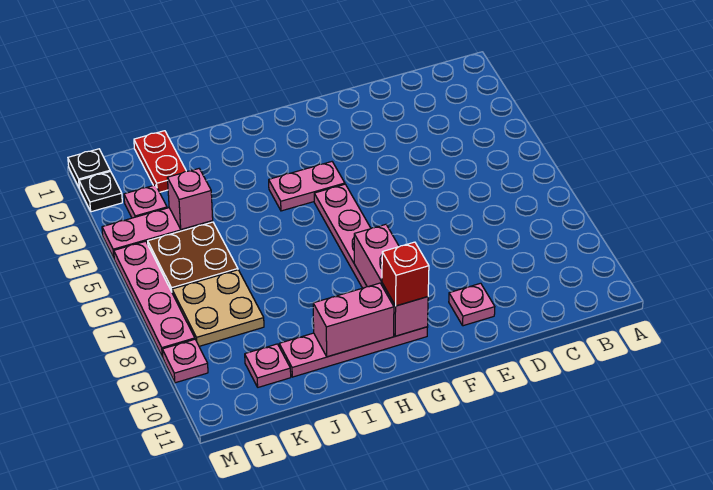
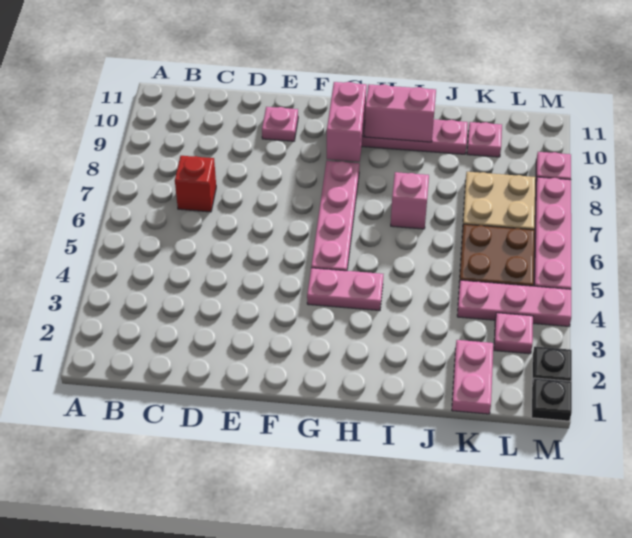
pink brick G8:G10 level 2 -> pink brick G9:G10 level 2
red brick G10 level 3 -> red brick C7 level 1
red plate K1:K2 level 1 -> pink plate K1:K2 level 1
pink brick K4 level 2 -> pink brick I7 level 1

